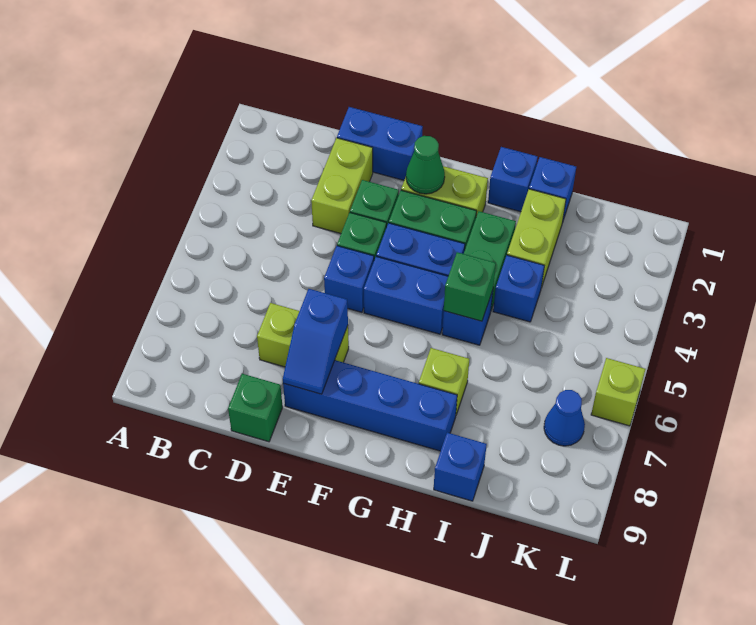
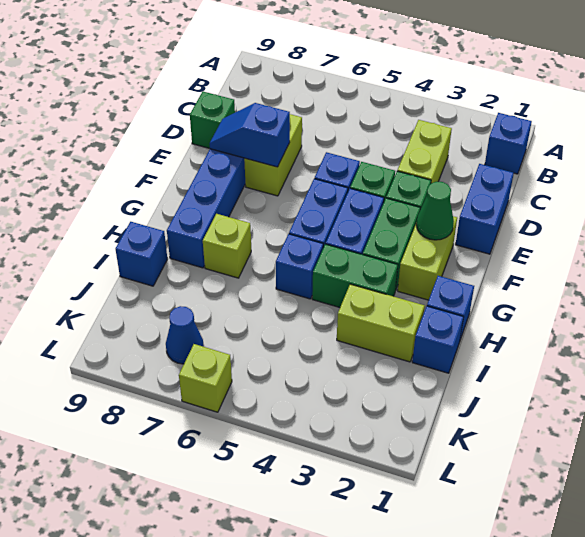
lime brick D2:D3 level 1 -> lime brick C3:D3 level 1
green brick H5 level 2 -> none
blue brick I4 level 1 -> blue brick B1 level 1

